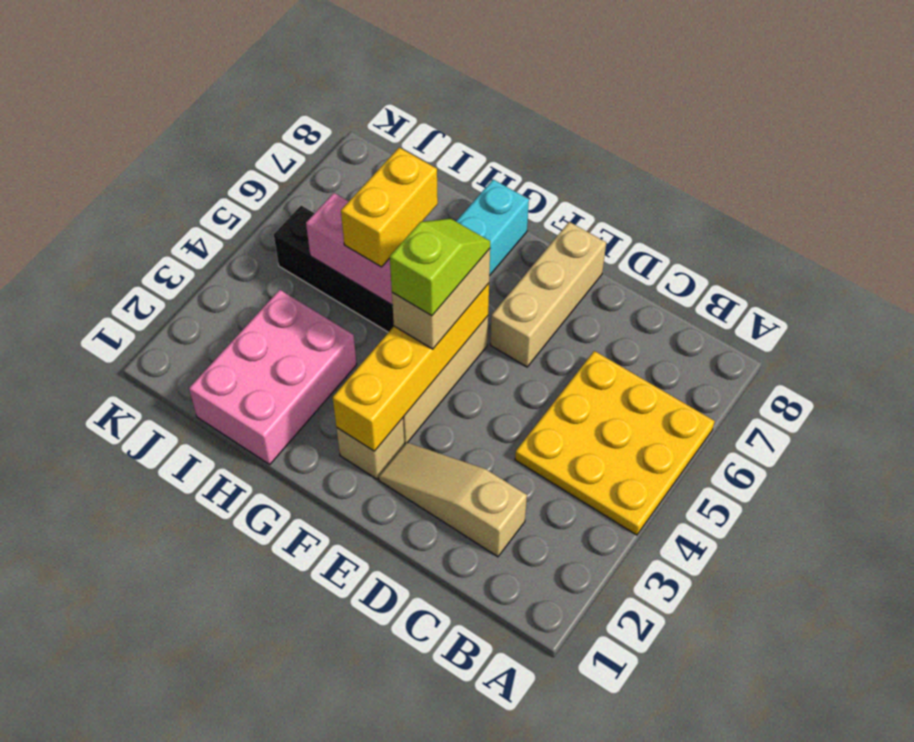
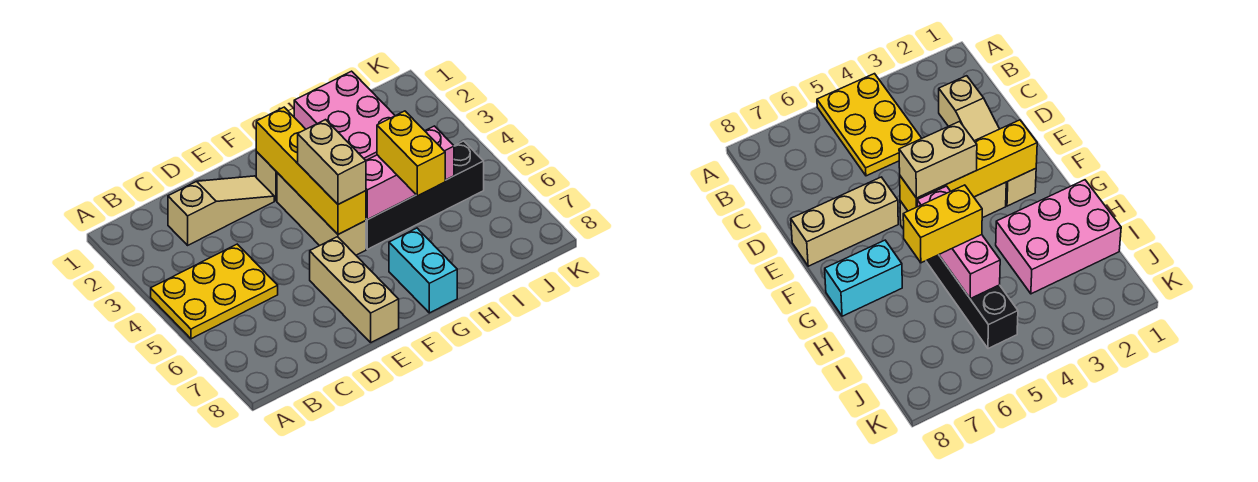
yellow plate A4:C6 level 1 -> yellow plate A4:C5 level 1
lime slope F4:F5 level 4 top 4 -> none

